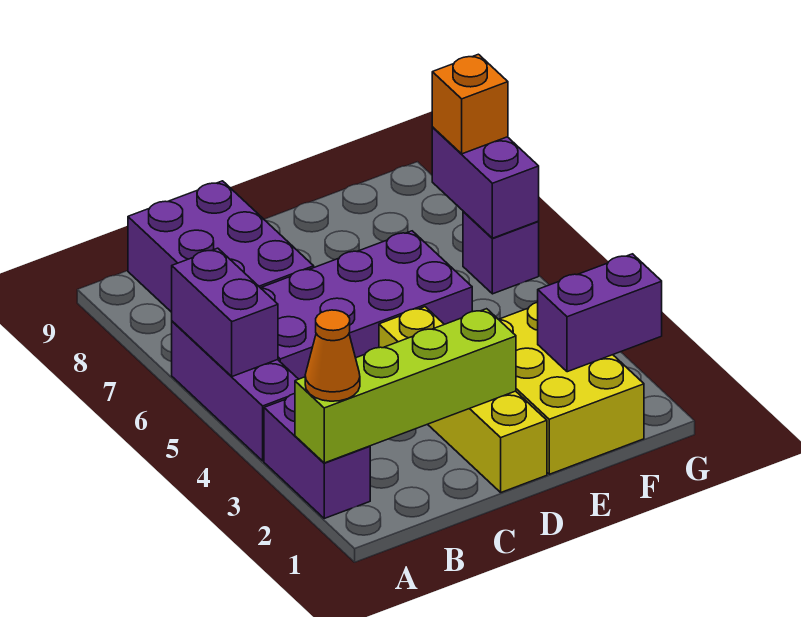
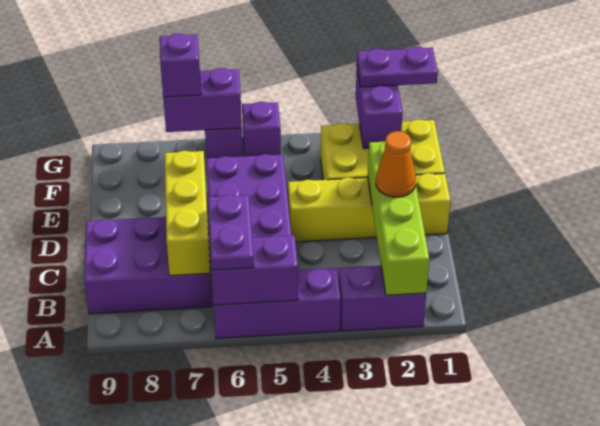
orange cone A2 level 3 -> orange cone C2 level 3
none -> purple plate A6:B6 level 3
none -> yellow brick B7:D7 level 2
none -> purple plate G1:G2 level 3
none -> purple brick G5 level 1
orange brick G7 level 3 -> purple brick G7 level 3

